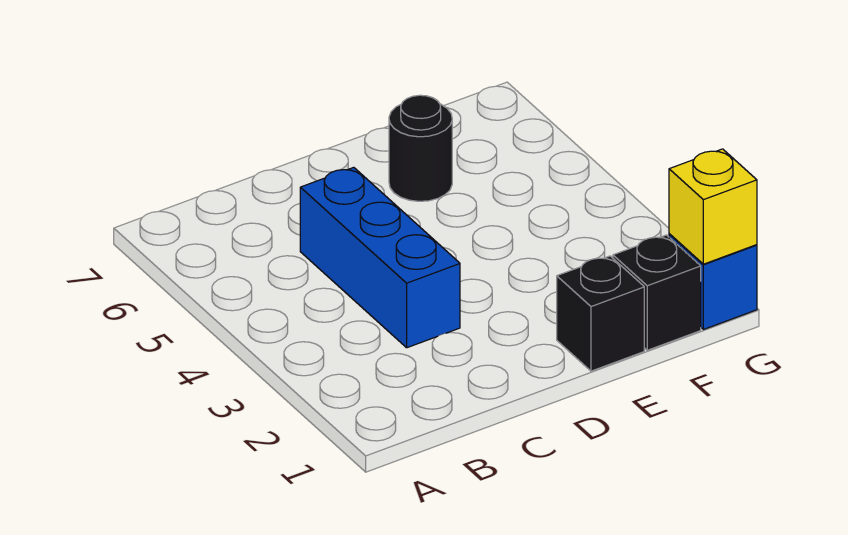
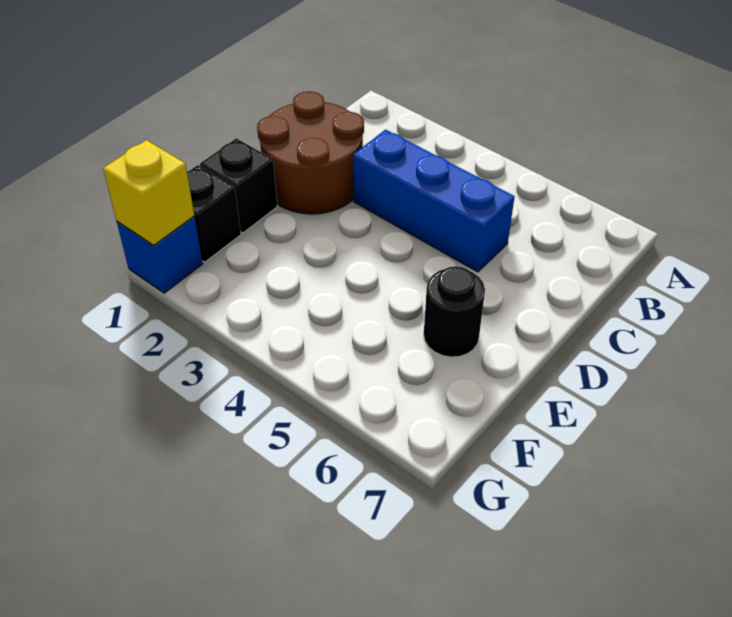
none -> brown round brick C1:D2 level 1

